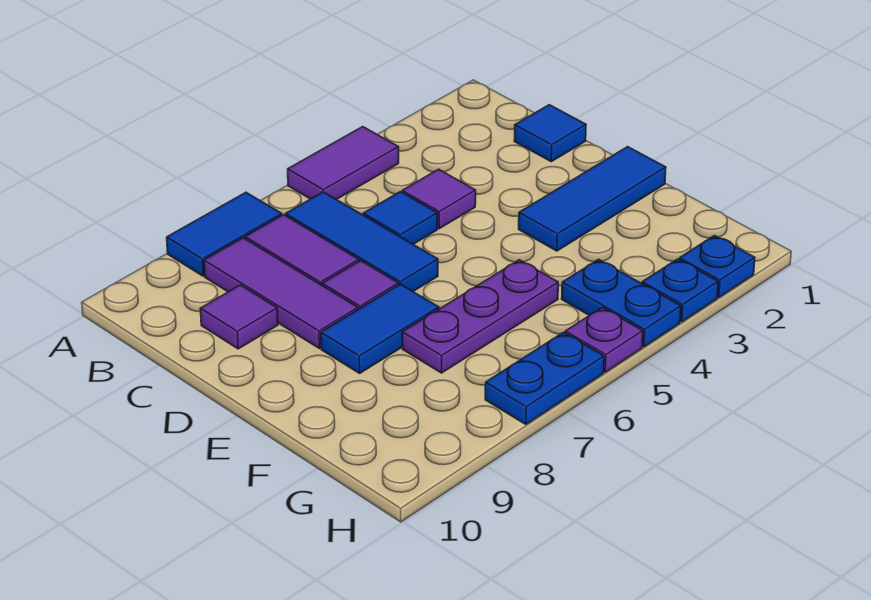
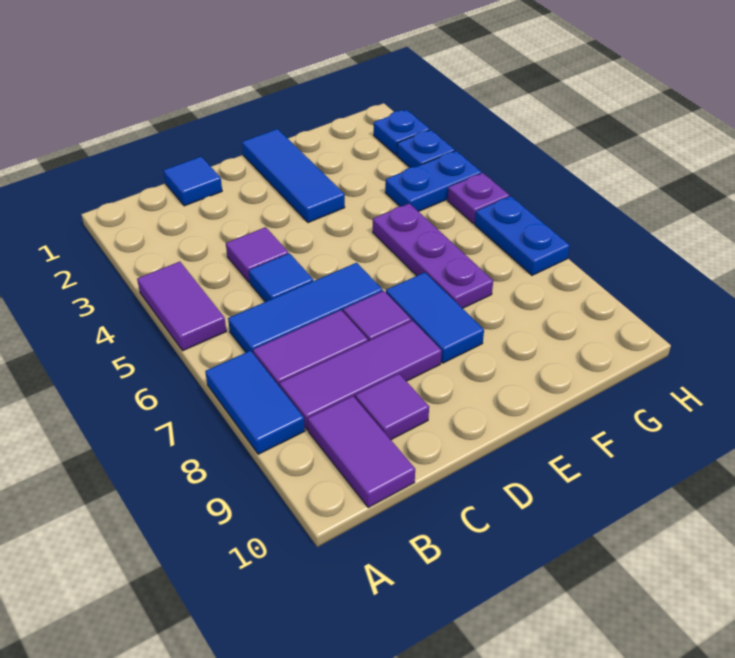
none -> purple tile B9:B10 level 1

